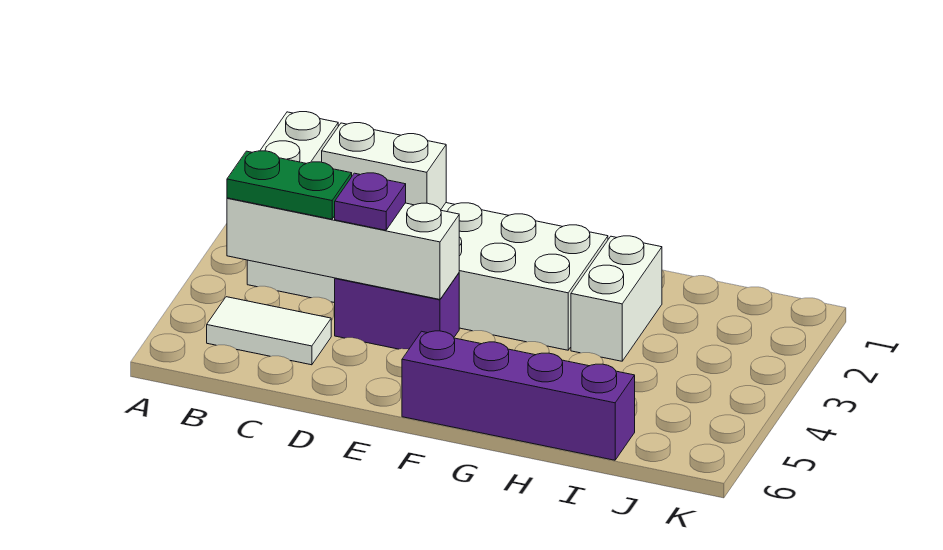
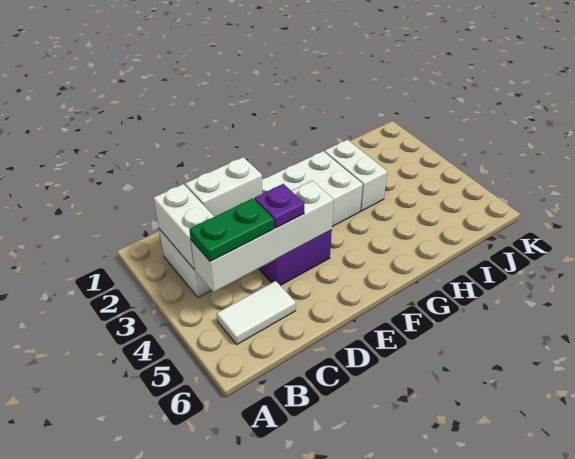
purple brick F6:I6 level 1 -> none

